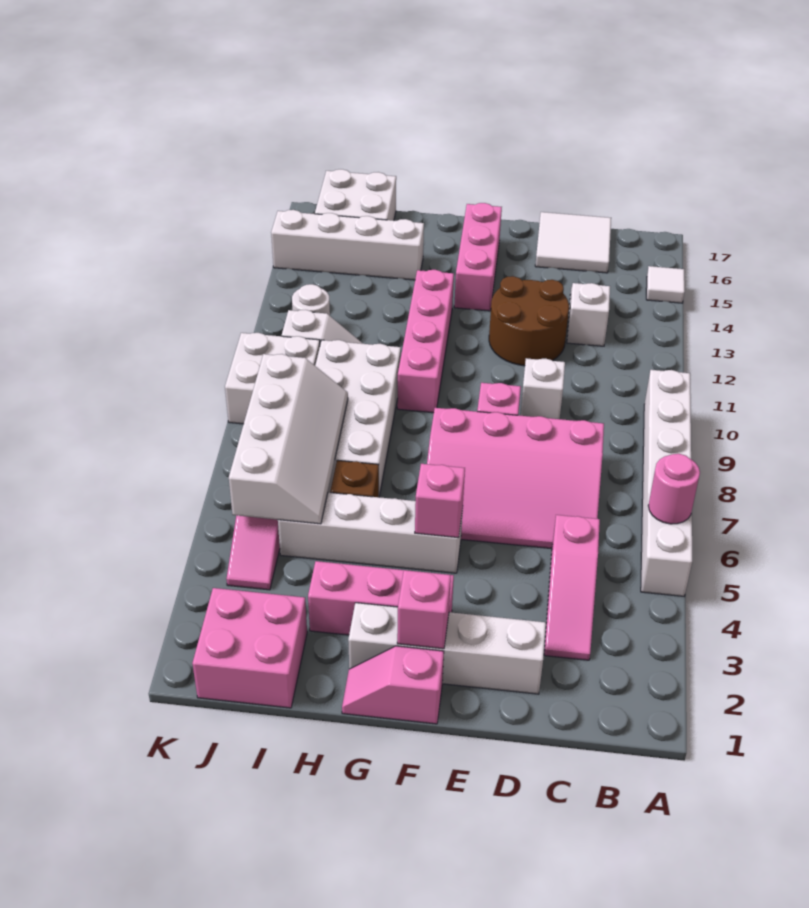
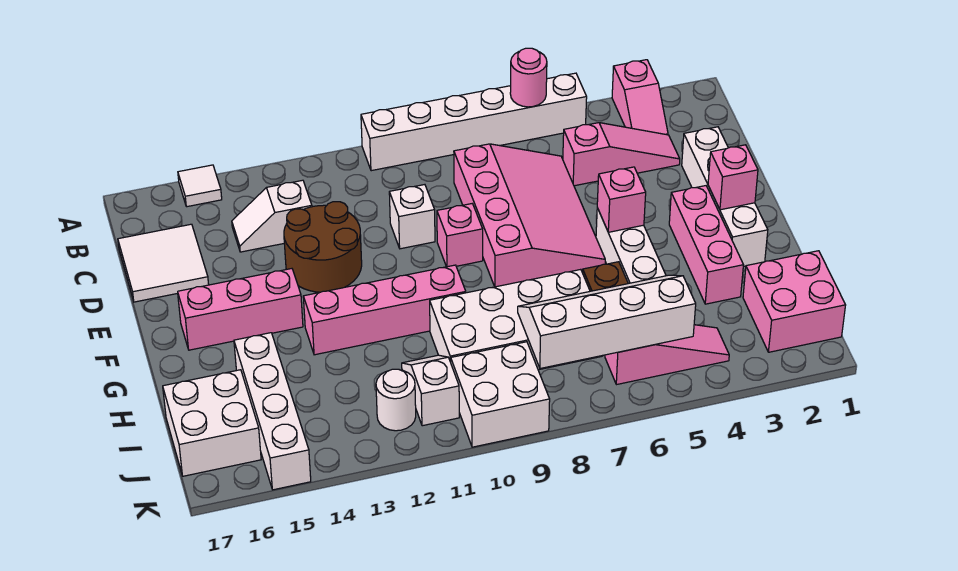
pink slope F1:G1 level 1 top F -> pink slope A3:B3 level 1 top A

